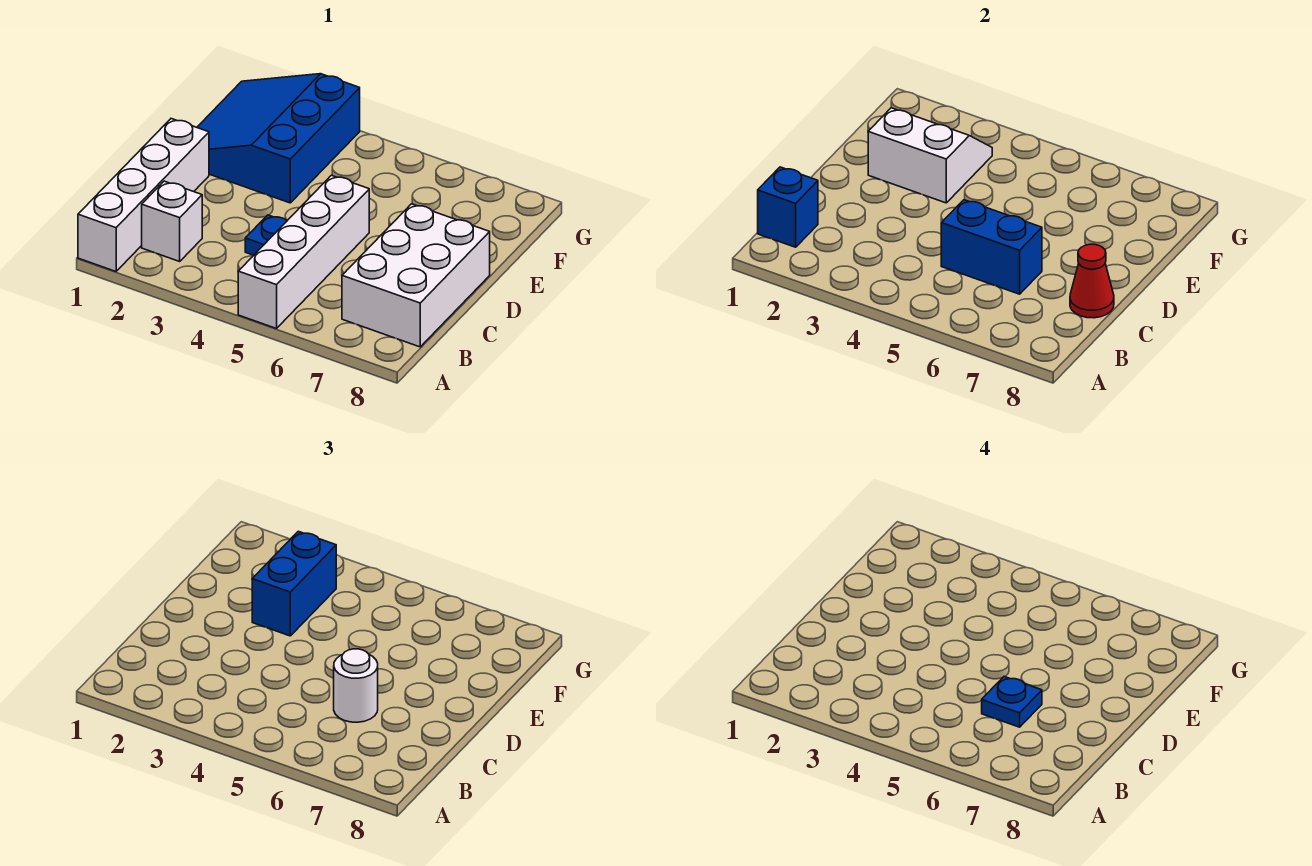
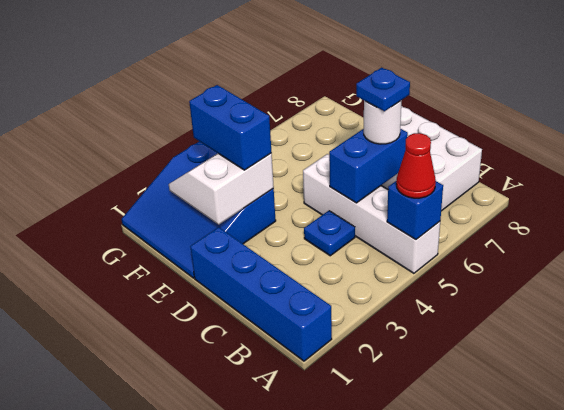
white brick A1:D1 level 1 -> blue brick A1:D1 level 1
blue brick B1 level 2 -> blue brick A5 level 2
white brick B2 level 1 -> none
red cone C8 level 2 -> red cone A5 level 3

